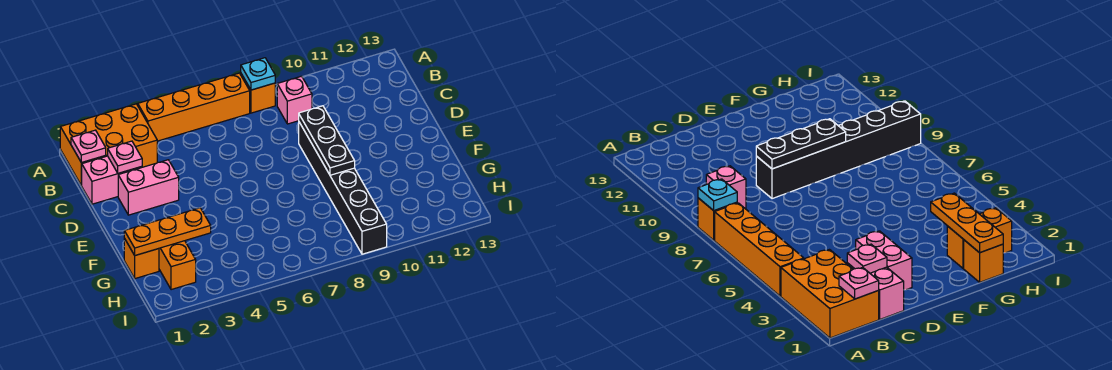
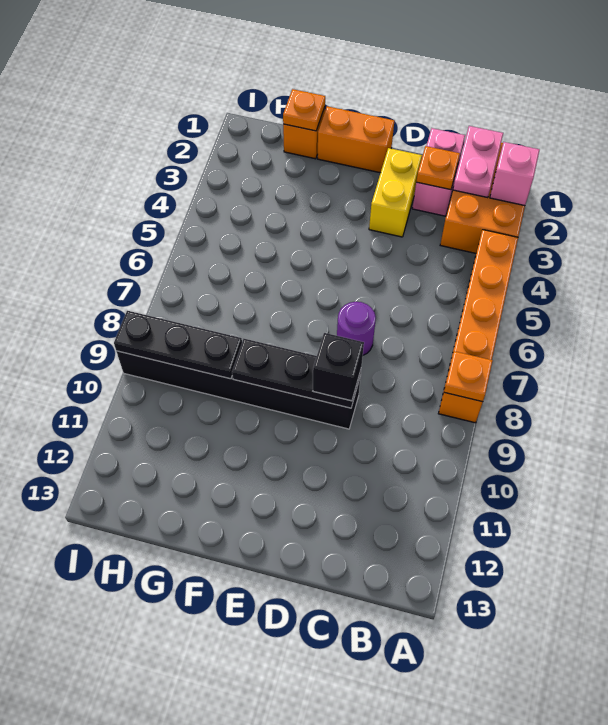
cyan plate A8 level 2 -> orange plate A8 level 2
pink plate B1 level 2 -> pink plate B1:B2 level 2
pink brick B9 level 1 -> pink brick A2 level 2
pink plate C2 level 2 -> orange plate C2 level 2
pink brick D2:D3 level 1 -> yellow brick D2:D3 level 1
none -> purple round brick D7 level 1
none -> black brick D9 level 3
orange plate G1:G3 level 2 -> orange plate G1 level 2
orange brick G2:H2 level 1 -> orange brick E1:F1 level 1
none -> black plate G9:I9 level 2

